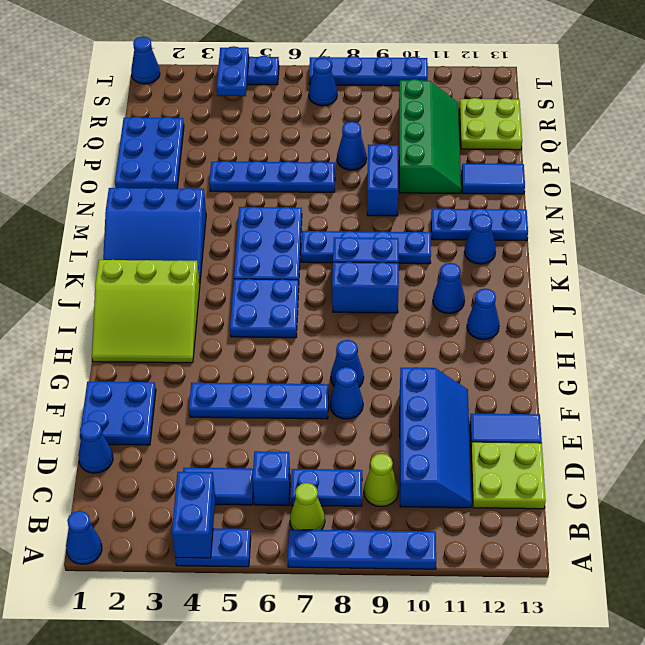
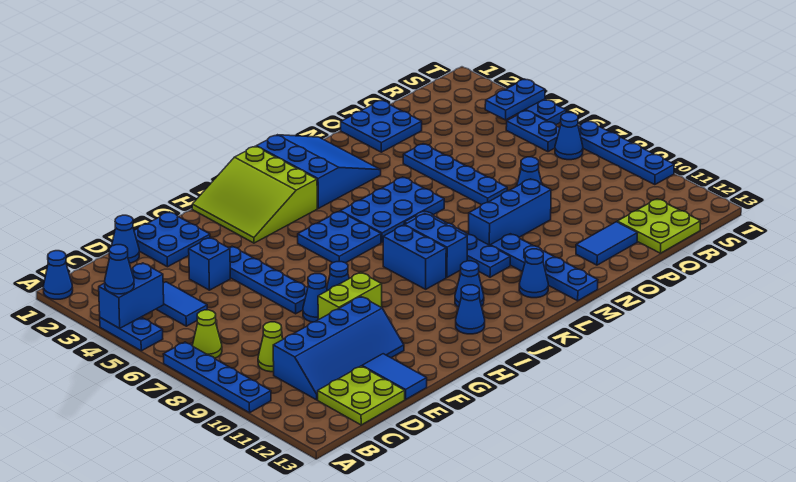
blue brick C6 level 1 -> blue brick E4 level 1
blue plate C7:C8 level 1 -> blue plate S5:S6 level 1
none -> lime brick F9:G9 level 1
blue slope K1:M3 level 1 top M -> blue slope K1:M3 level 1 top K
blue plate M11:M13 level 1 -> blue plate M10:M13 level 1
blue brick N9:O9 level 1 -> blue brick M9:O9 level 1
blue plate O1:Q2 level 1 -> blue plate O1:P2 level 1
green slope O10:R11 level 1 top 10 -> none
blue tile O12:O13 level 1 -> blue tile O12:P12 level 1
blue cone T1 level 1 -> blue cone A4 level 3

